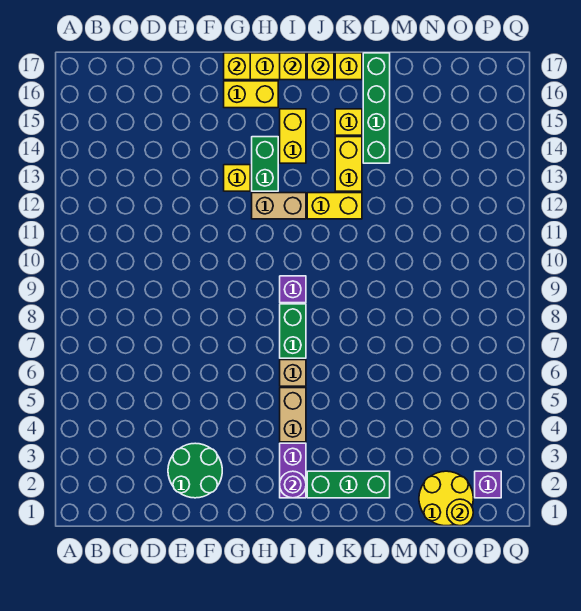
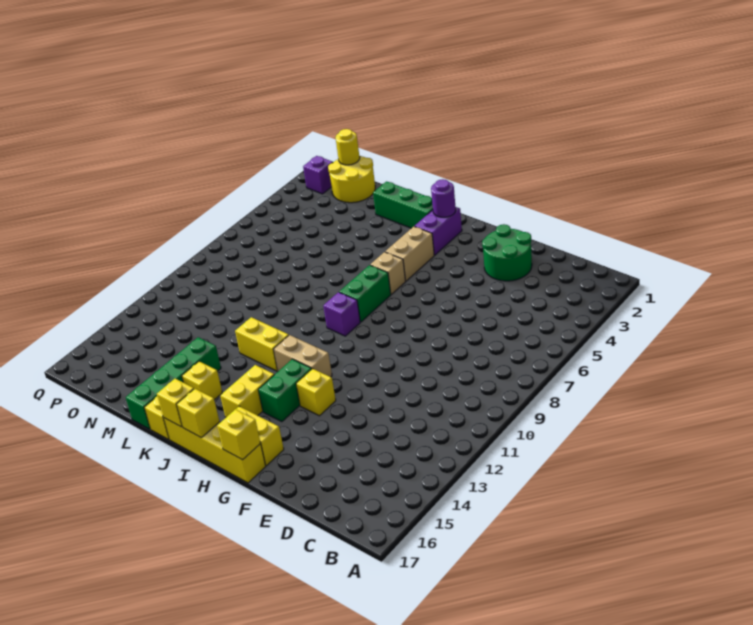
yellow brick K13:K14 level 1 -> none

